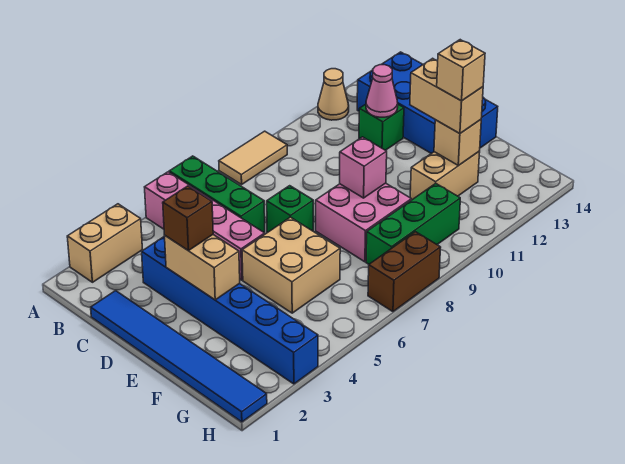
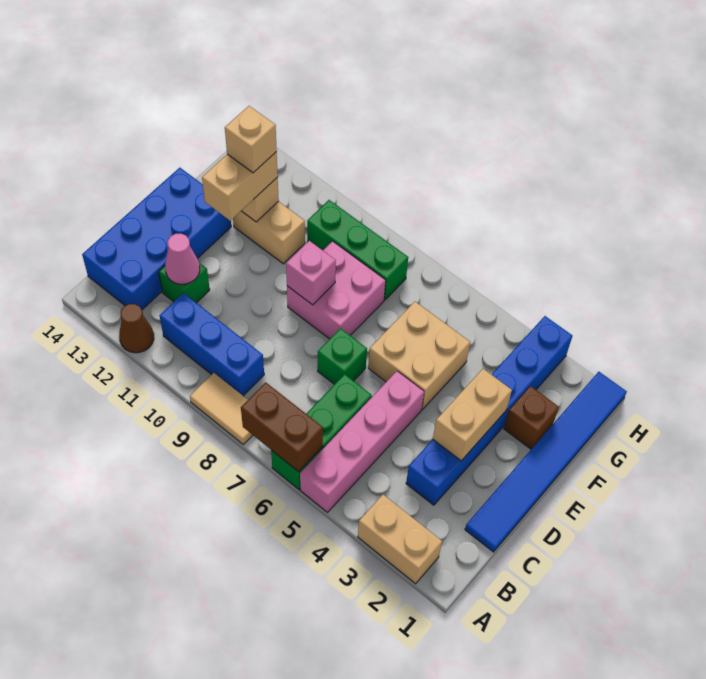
tan cone A12 level 1 -> brown cone A12 level 1
none -> blue brick B9:B11 level 1
brown brick D3 level 3 -> brown brick F2 level 1
brown brick H7:H8 level 1 -> brown brick A6:A7 level 2

